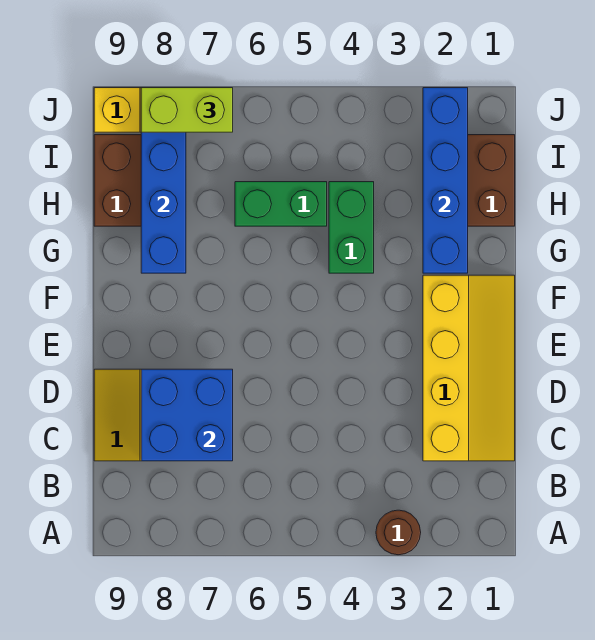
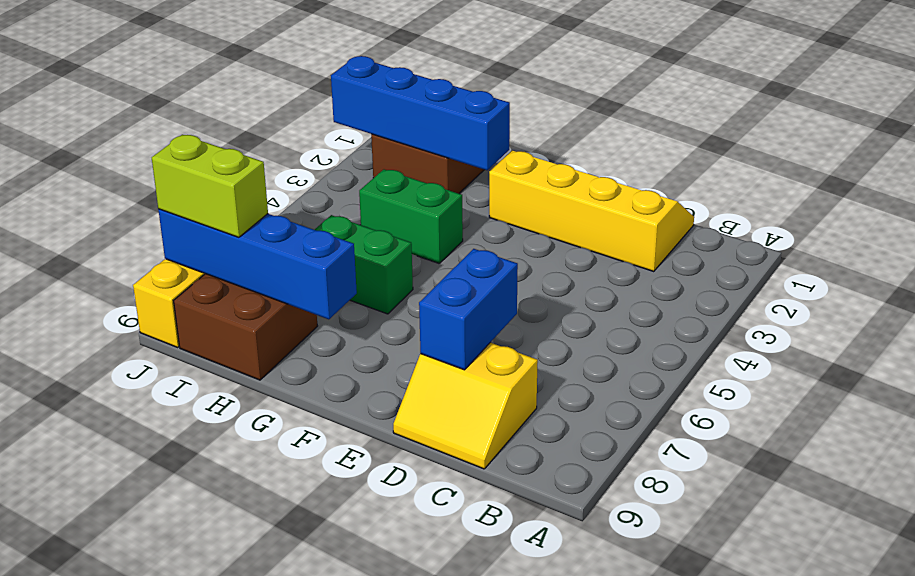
brown round brick A3 level 1 -> none
blue brick C7:D8 level 2 -> blue brick D7:D8 level 2
green brick H5:H6 level 1 -> green brick G6:H6 level 1
lime brick J7:J8 level 3 -> lime brick I8:J8 level 3

